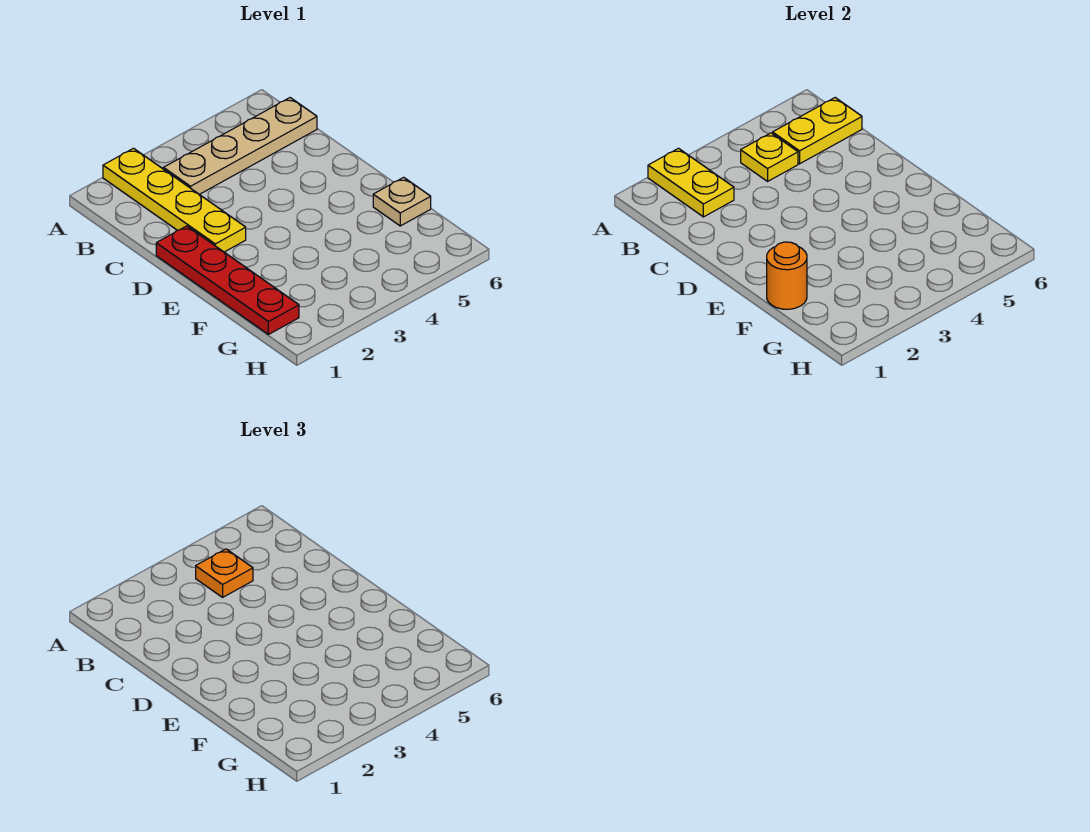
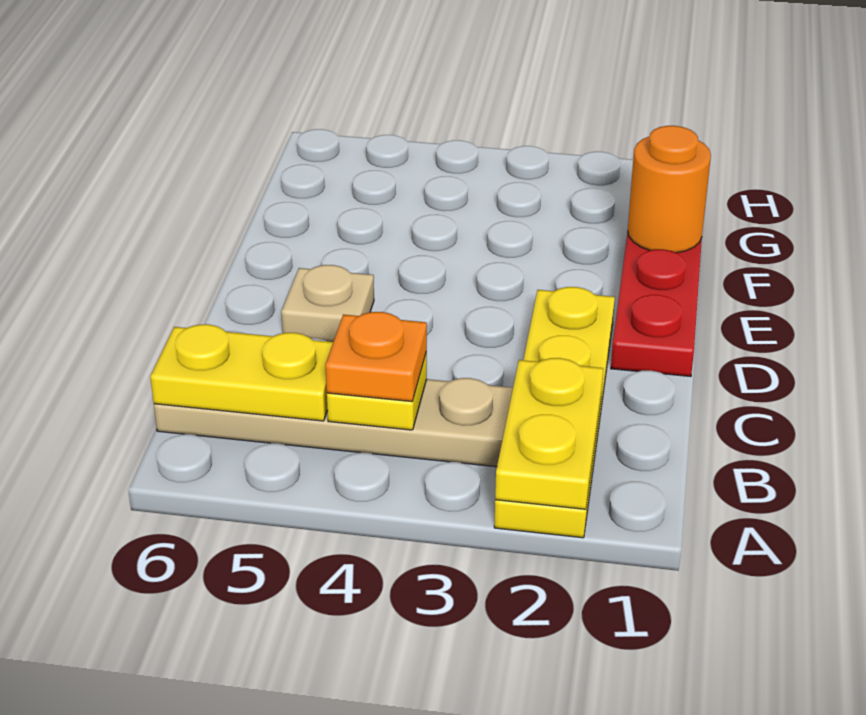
tan plate F6 level 1 -> tan plate D5 level 1

